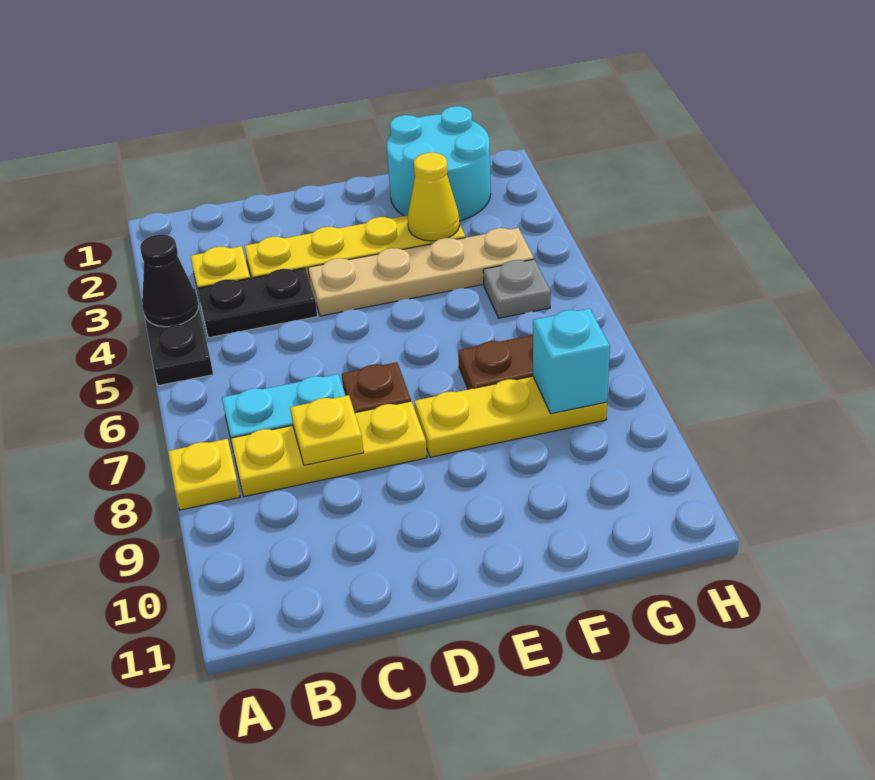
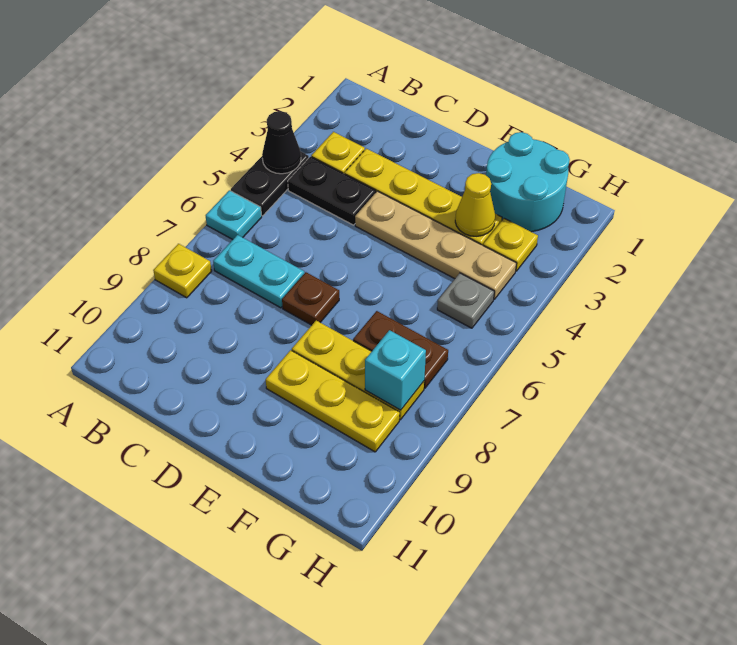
none -> cyan plate A6 level 1
yellow plate B8:D8 level 1 -> yellow plate E9:G9 level 1
yellow plate C8 level 2 -> yellow plate G3 level 1

